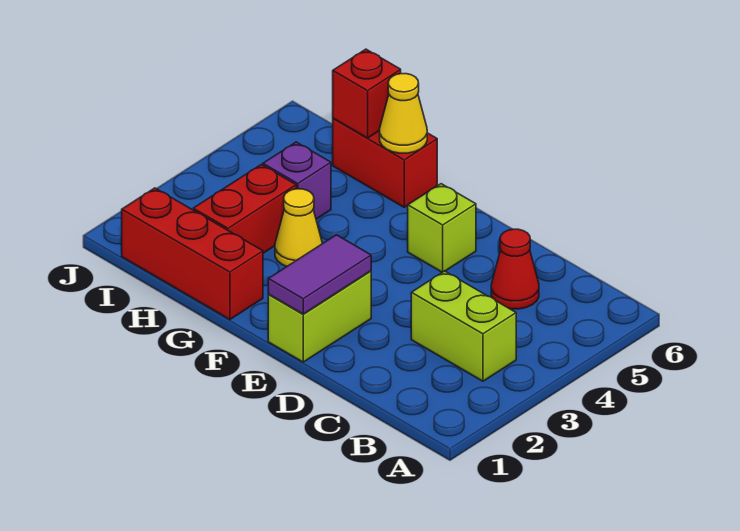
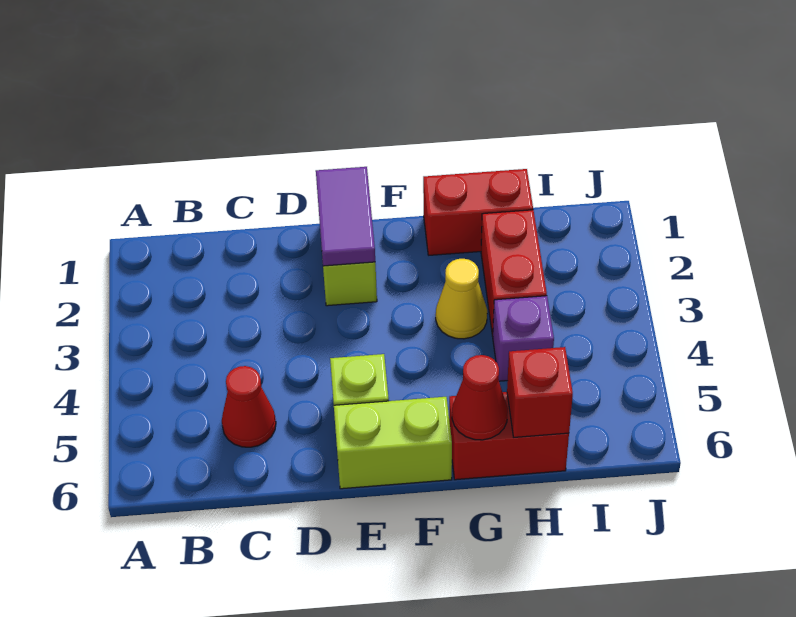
lime brick B3:C3 level 1 -> lime brick E6:F6 level 1
red brick G1:I1 level 1 -> red brick G1:H1 level 1
yellow cone G6 level 2 -> red cone G6 level 2

